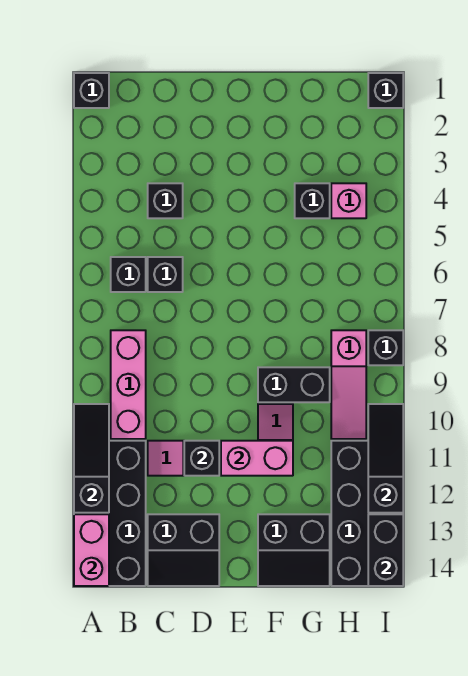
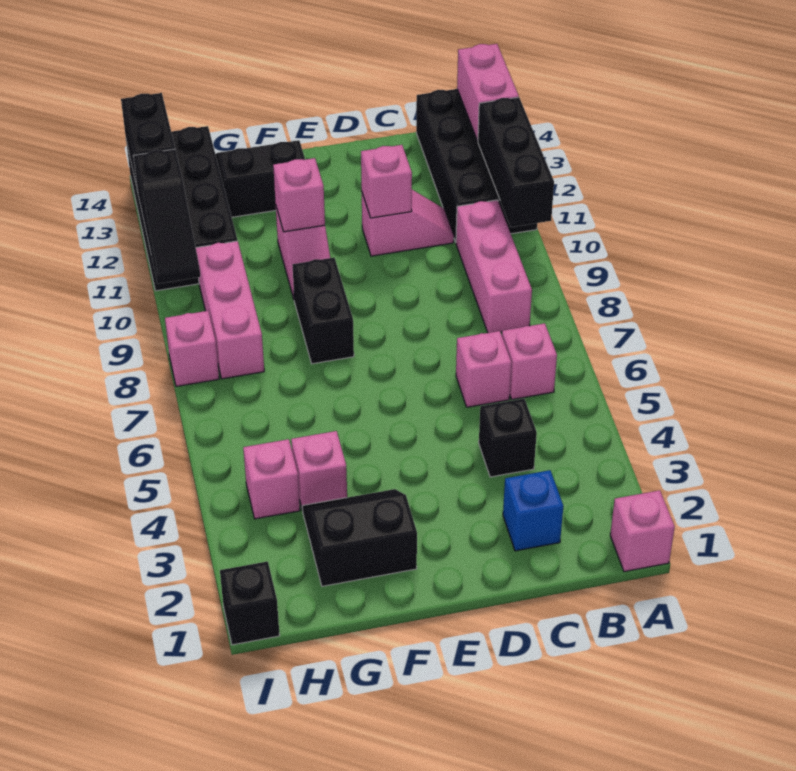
black brick A1 level 1 -> pink brick A1 level 1
black slope A10:A12 level 2 top 12 -> black brick A10:A12 level 2
black brick B6 level 1 -> pink brick B6 level 1
none -> blue brick C2 level 1
black brick C6 level 1 -> pink brick C6 level 1
black slope C13:D14 level 1 top 13 -> black slope F2:G3 level 1 top 2
black brick D11 level 2 -> pink brick D11 level 2
pink brick E11:F11 level 2 -> pink brick F11 level 2
black brick F9:G9 level 1 -> black brick F8:F9 level 1
black brick G4 level 1 -> pink brick G4 level 1
pink slope H8:H10 level 1 top 8 -> pink brick H8:H10 level 1
black brick I8 level 1 -> pink brick I8 level 1

